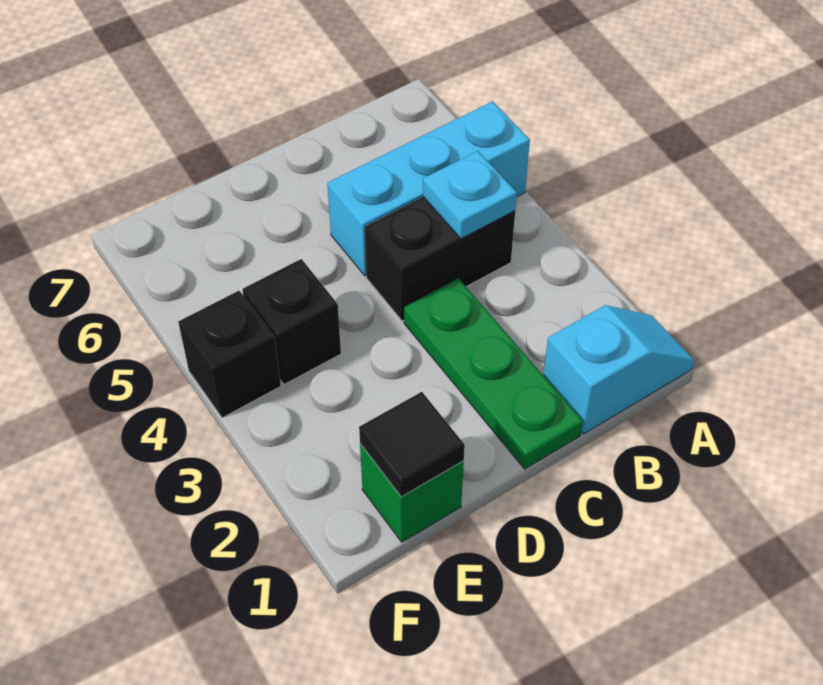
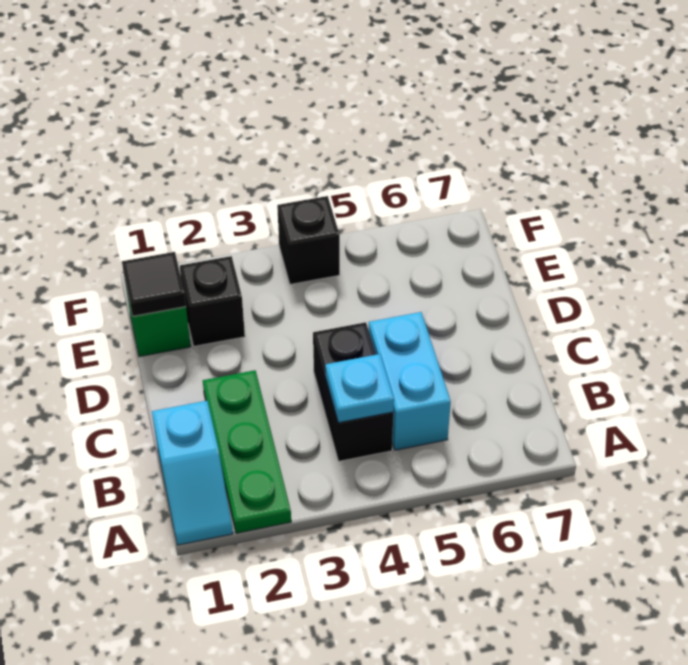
cyan brick A5:C5 level 1 -> cyan brick B5:C5 level 1
green plate C1:C3 level 1 -> green plate A2:C2 level 1
black brick E4 level 1 -> black brick E2 level 1

